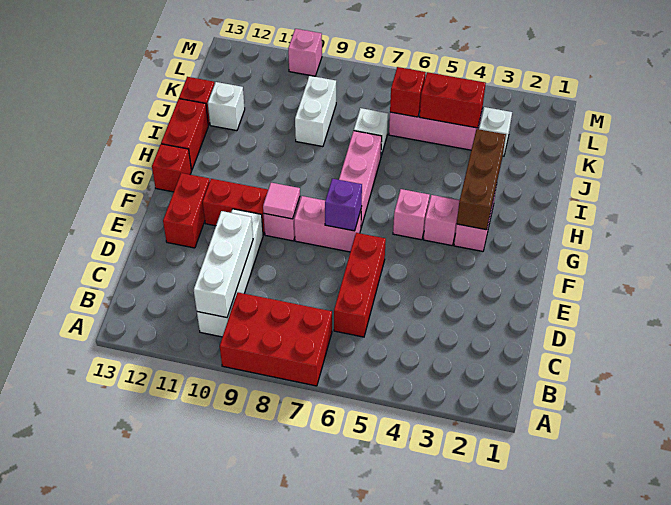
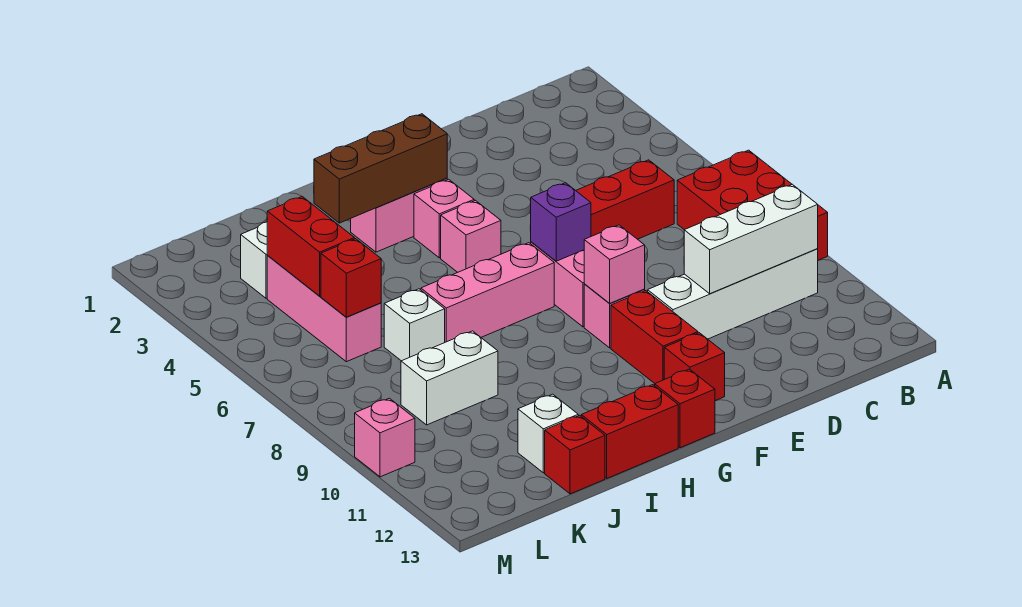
red brick E12:F12 level 1 -> red brick F12 level 1
pink tile F9 level 2 -> pink brick F9 level 2

